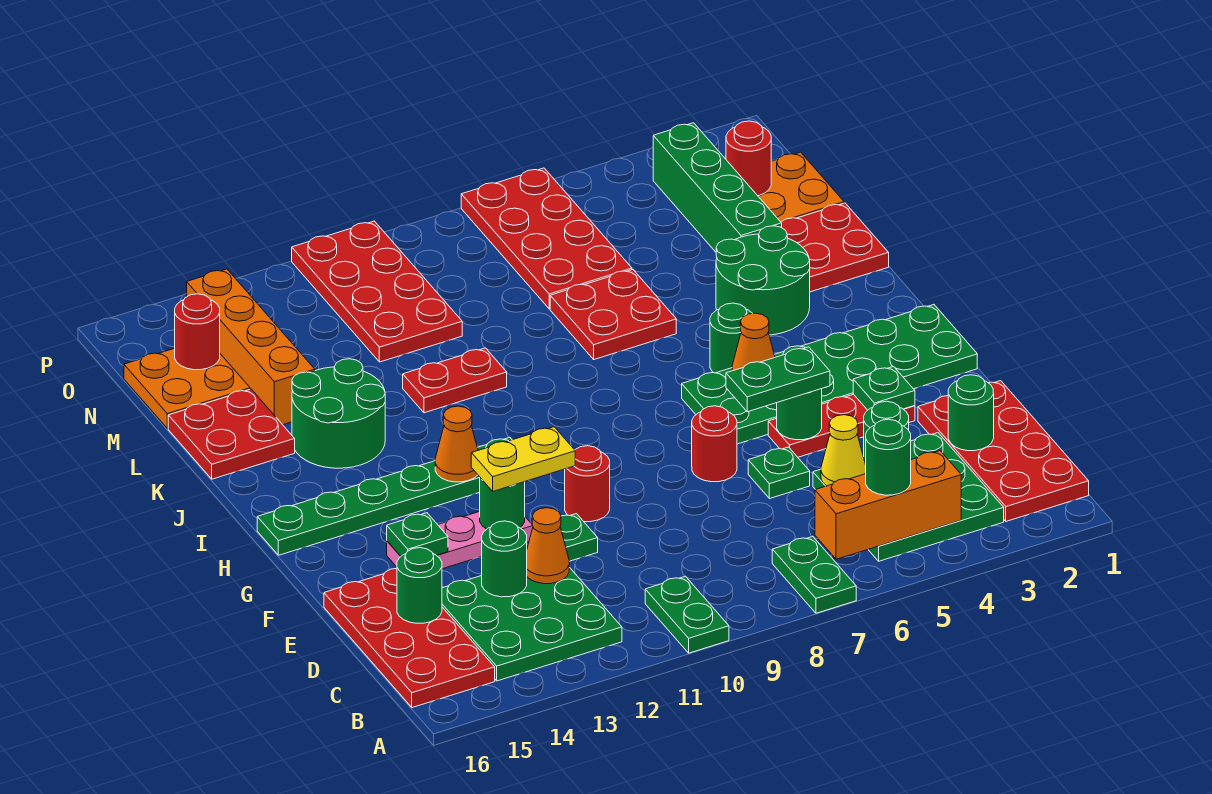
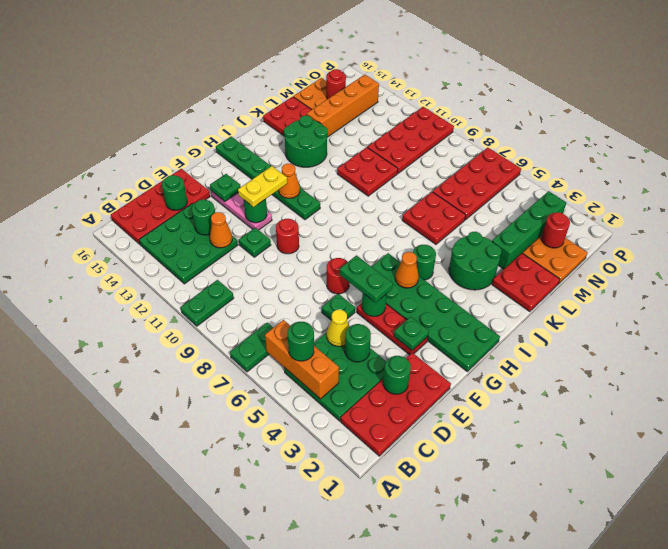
yellow plate F11:F12 level 3 -> yellow plate F12:G12 level 3
red plate K10:K11 level 1 -> red plate K10:L11 level 1

